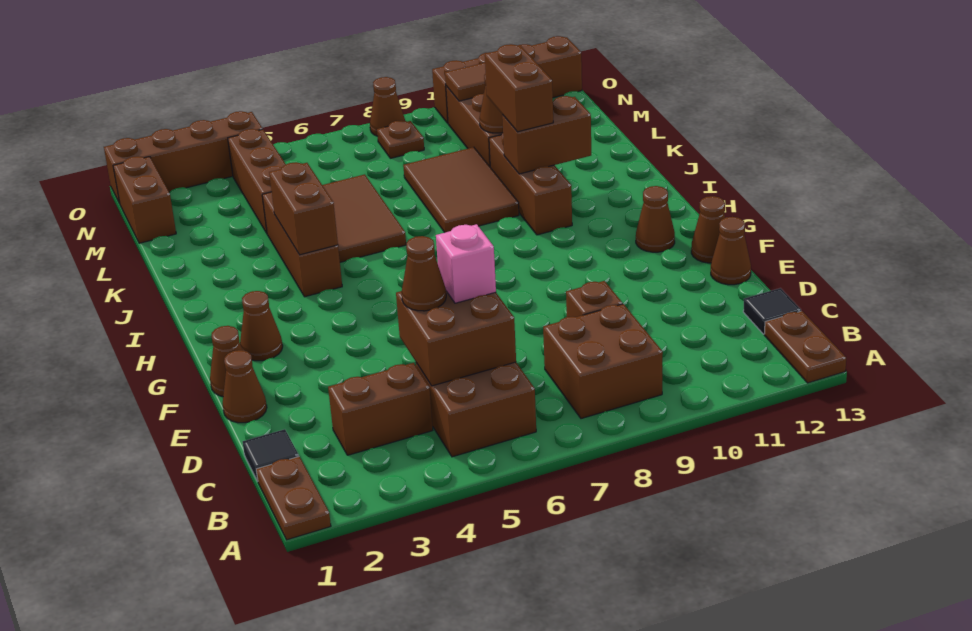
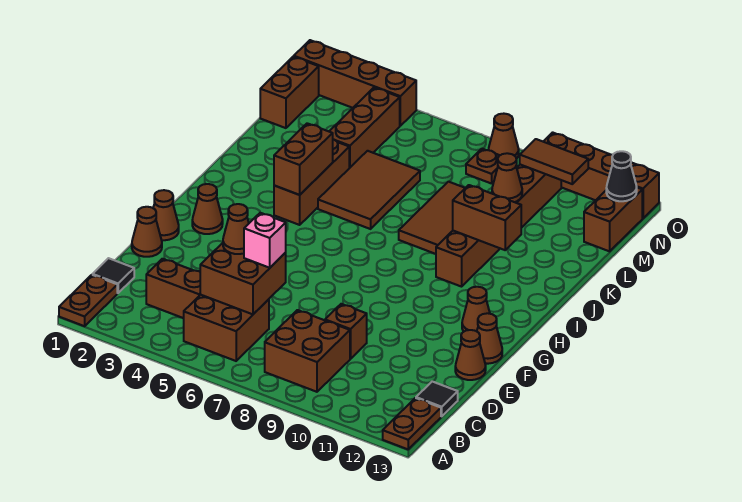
brown brick J10:K10 level 3 -> brown brick M13:N13 level 1
none -> black cone N13 level 2

